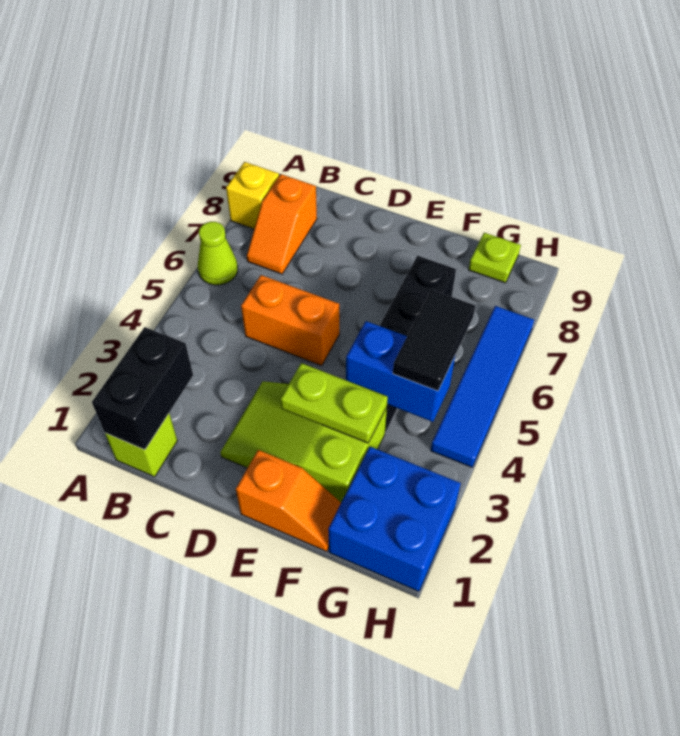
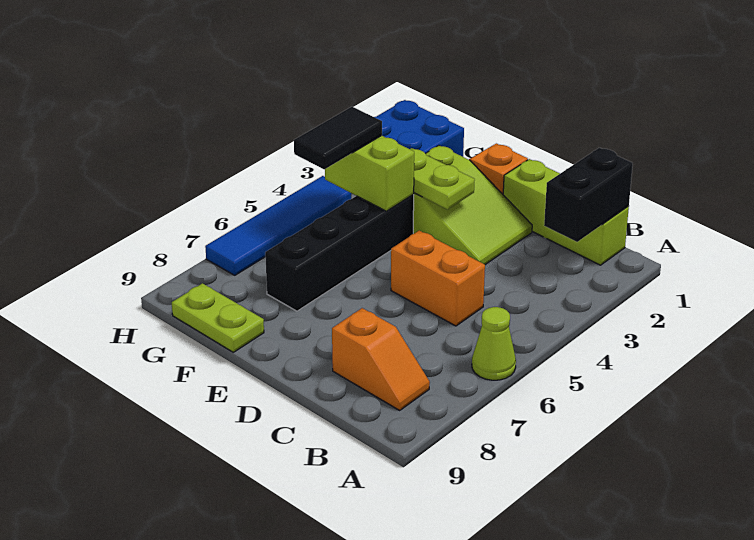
yellow brick A8 level 1 -> none
lime brick B1 level 1 -> lime brick B1:D1 level 1
orange slope B7:B8 level 1 top 8 -> orange slope B8:C8 level 1 top C
blue brick F4:G4 level 2 -> lime brick F4:G4 level 2
lime plate G9 level 1 -> lime plate F9:G9 level 1

